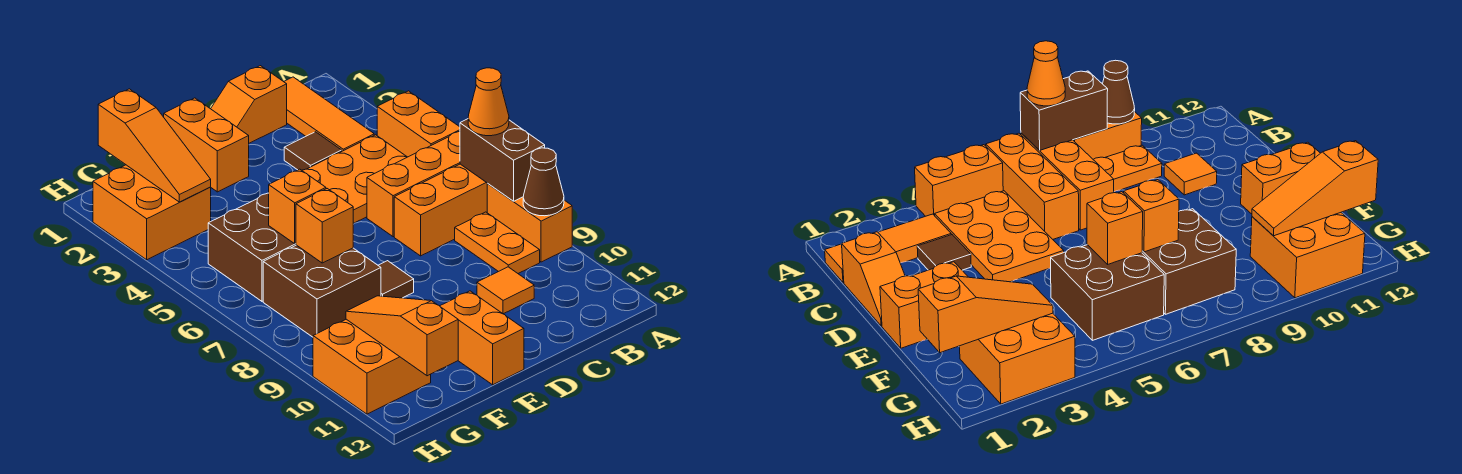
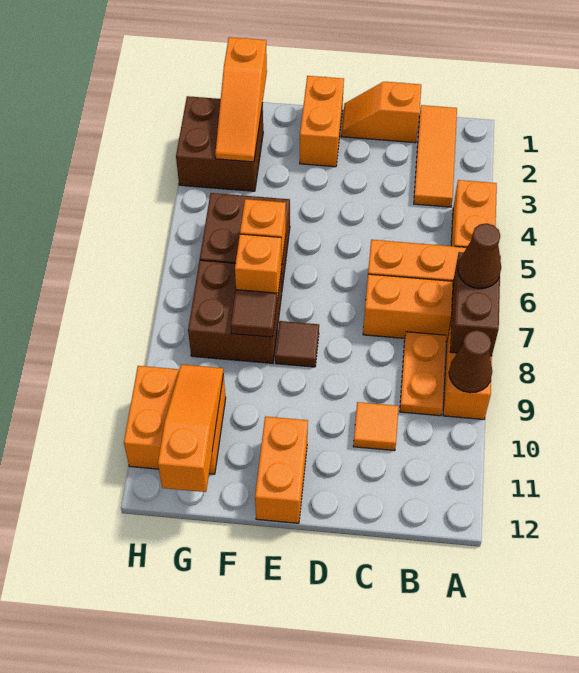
orange cone A7 level 3 -> brown cone A7 level 3
orange plate B4:D5 level 1 -> none
brown tile C3 level 1 -> brown tile F8 level 2
orange brick G2:H3 level 1 -> brown brick G2:H3 level 1

